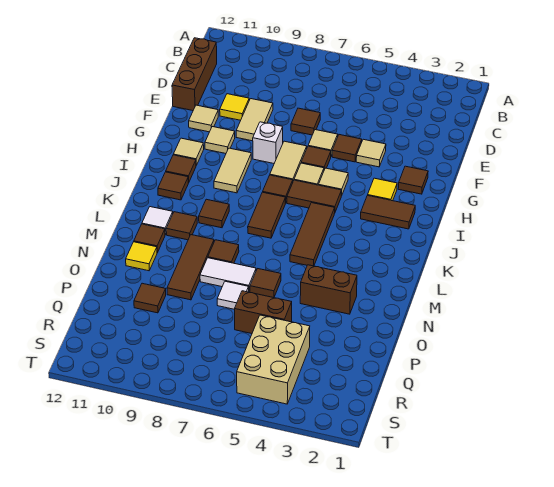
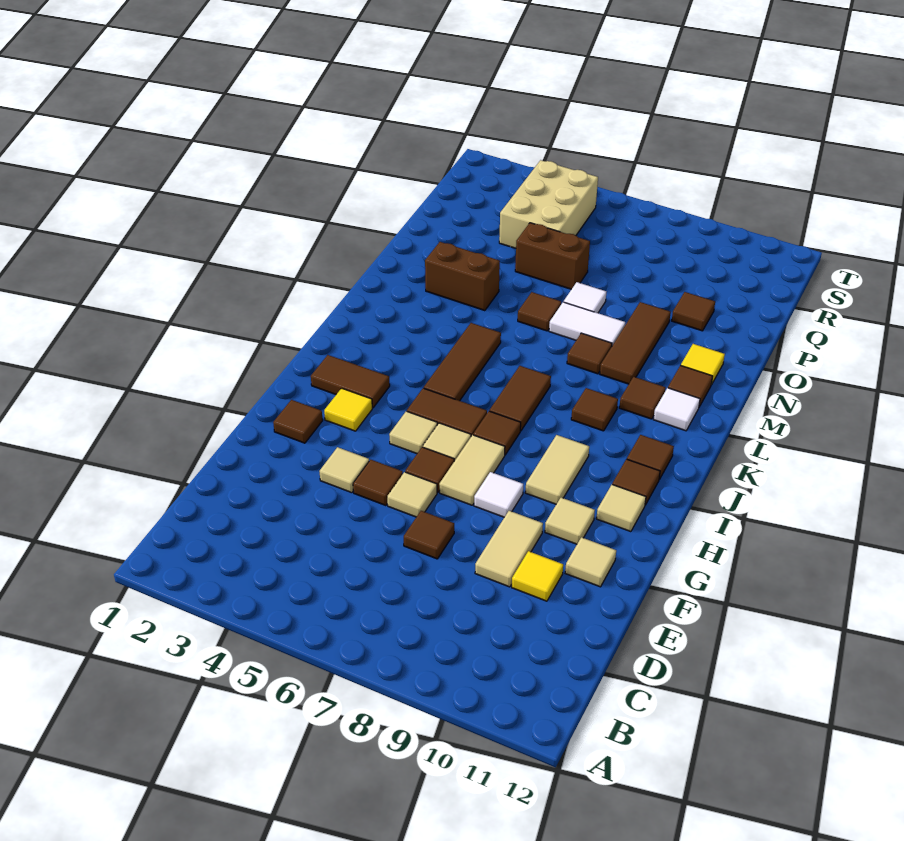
brown brick C12:E12 level 1 -> none
white brick G8 level 1 -> white tile G8 level 1

